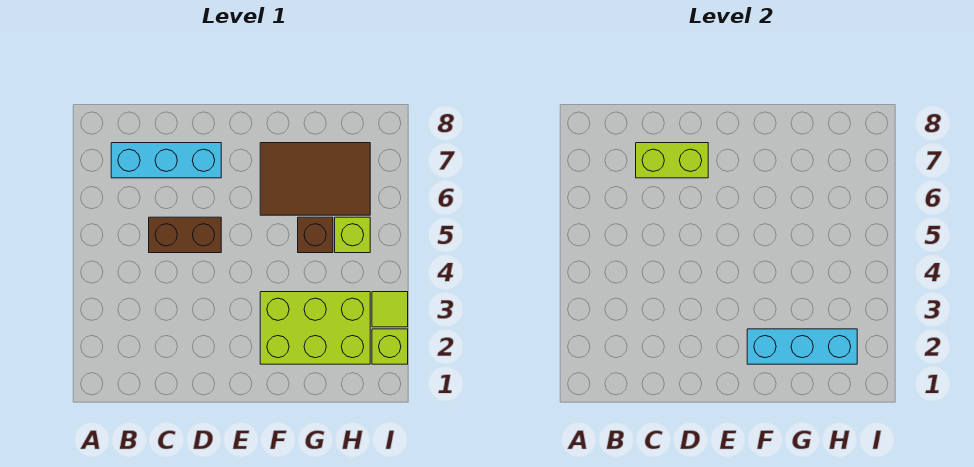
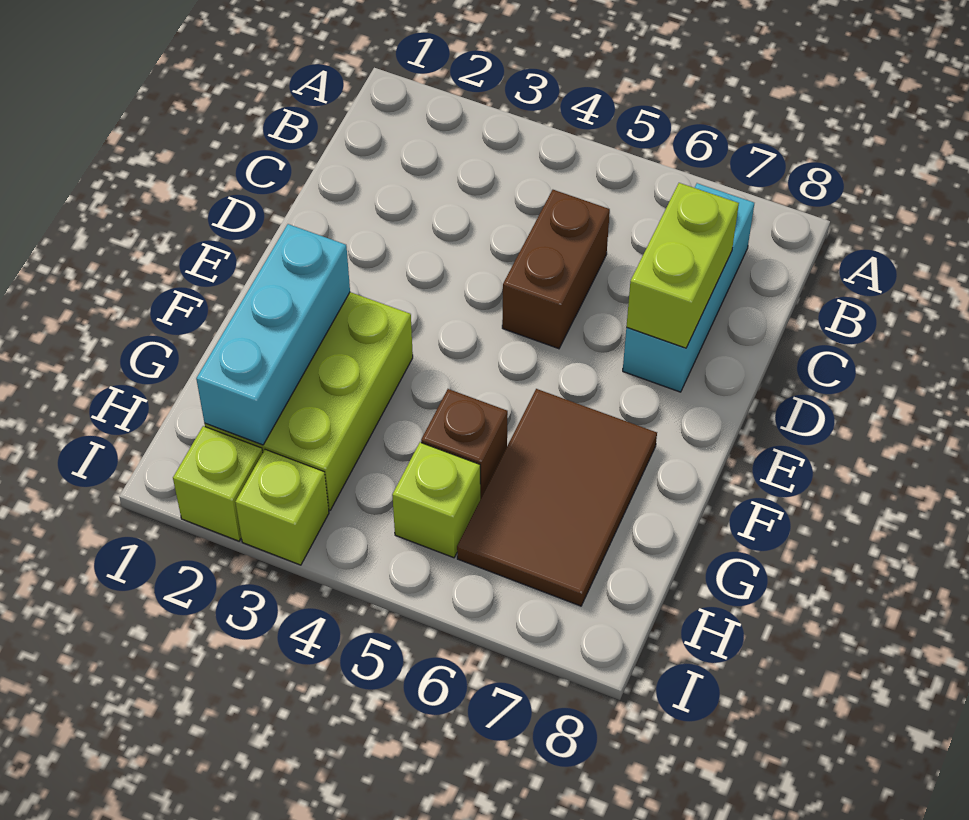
lime tile I3 level 1 -> lime brick I3 level 1

